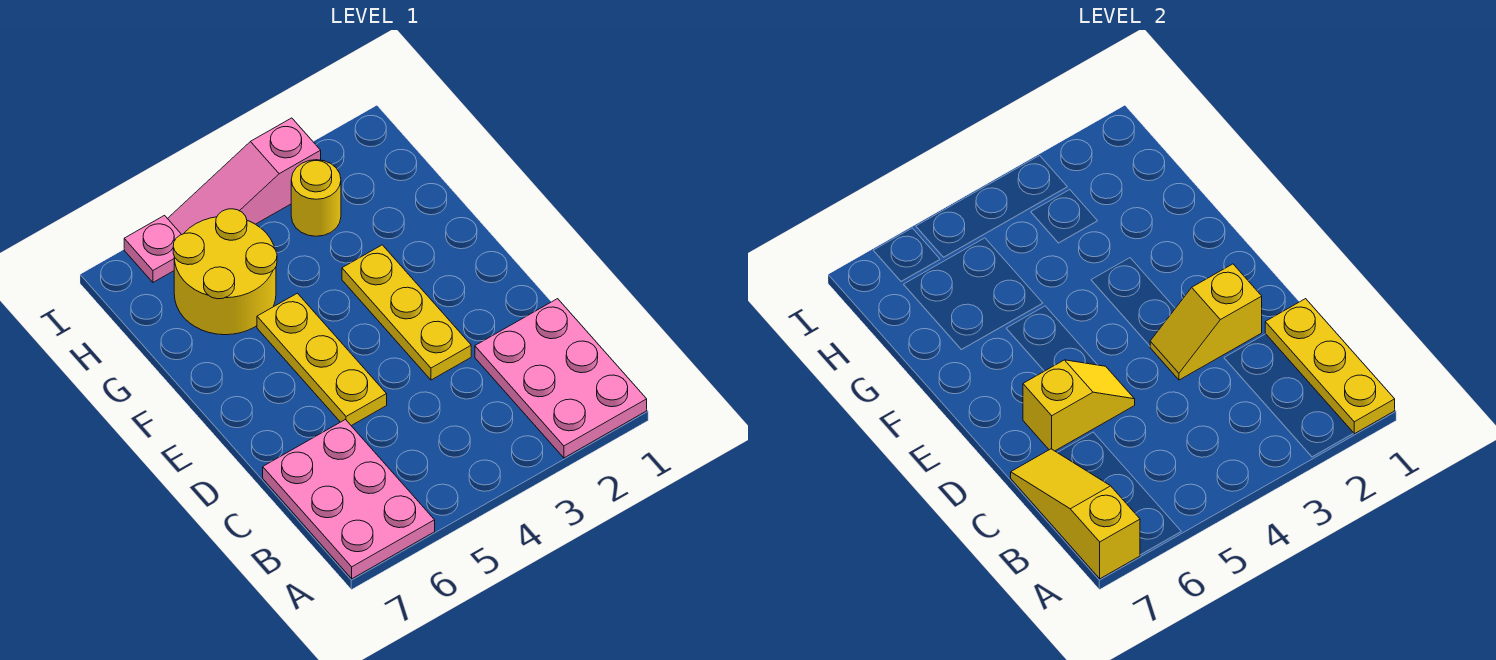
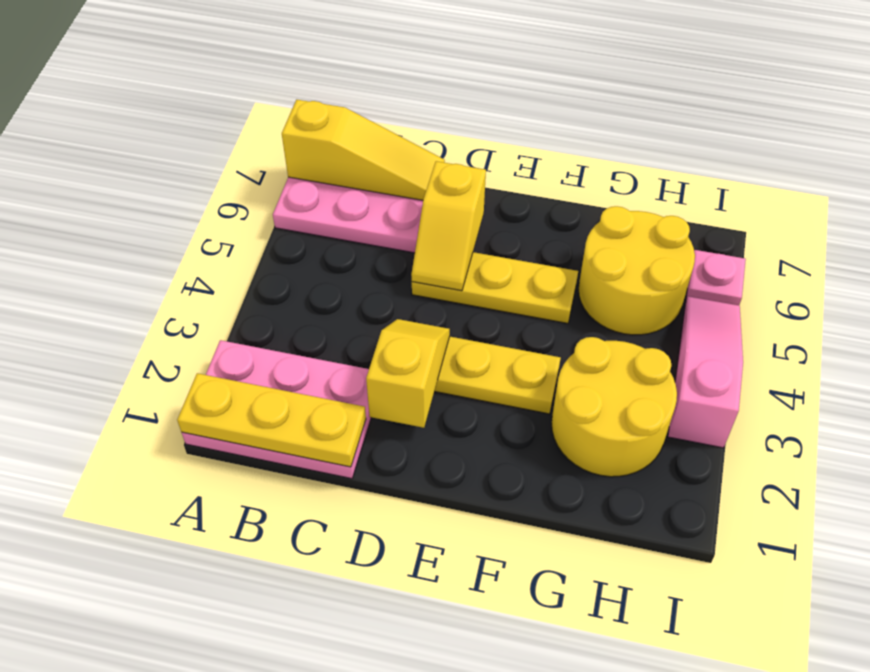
yellow round brick H3 level 1 -> yellow round brick G2:H3 level 1

